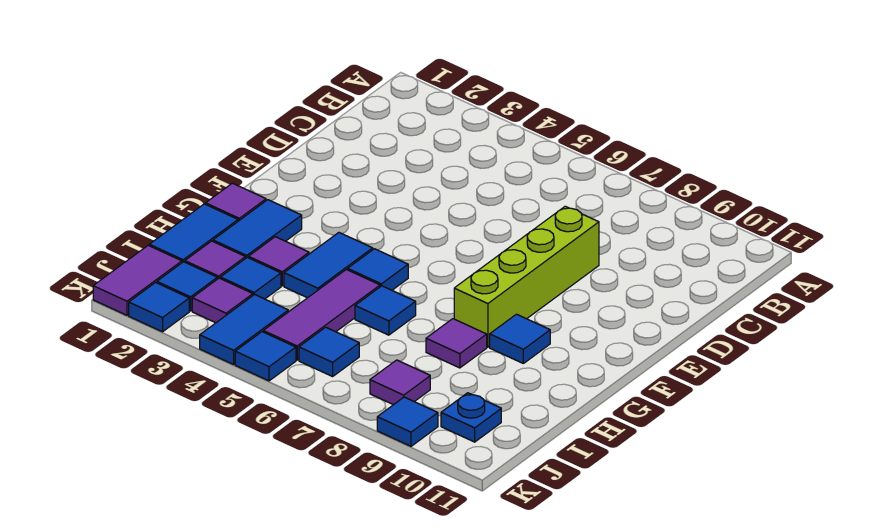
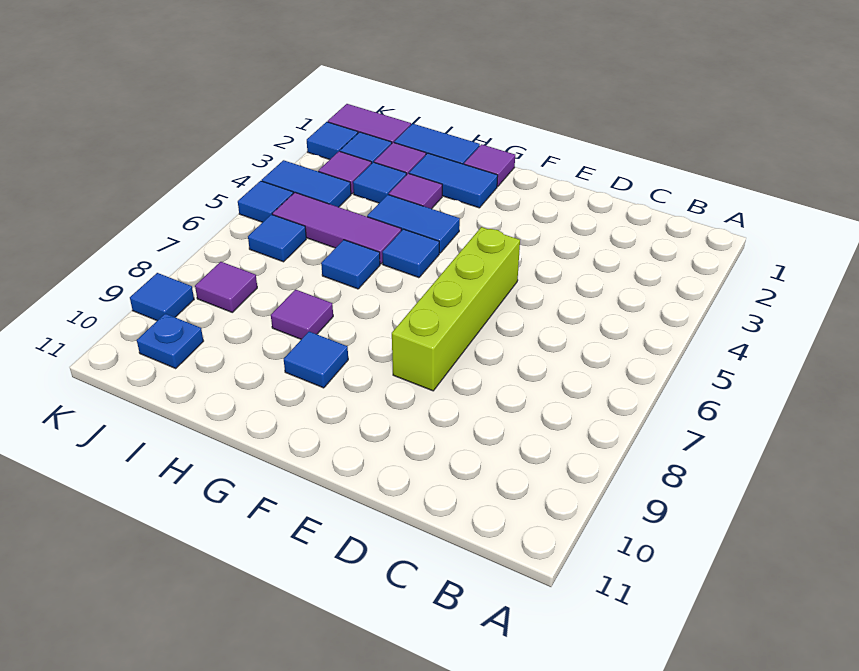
lime brick D8:G8 level 1 -> lime brick E5:E8 level 1

